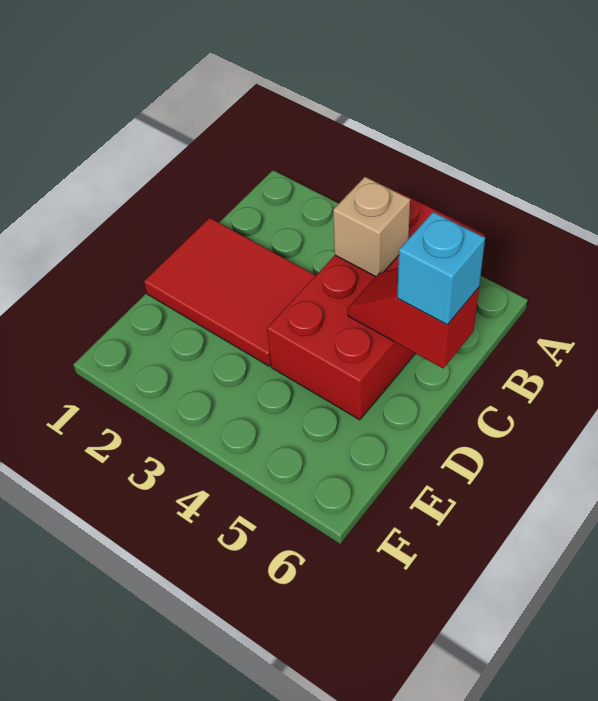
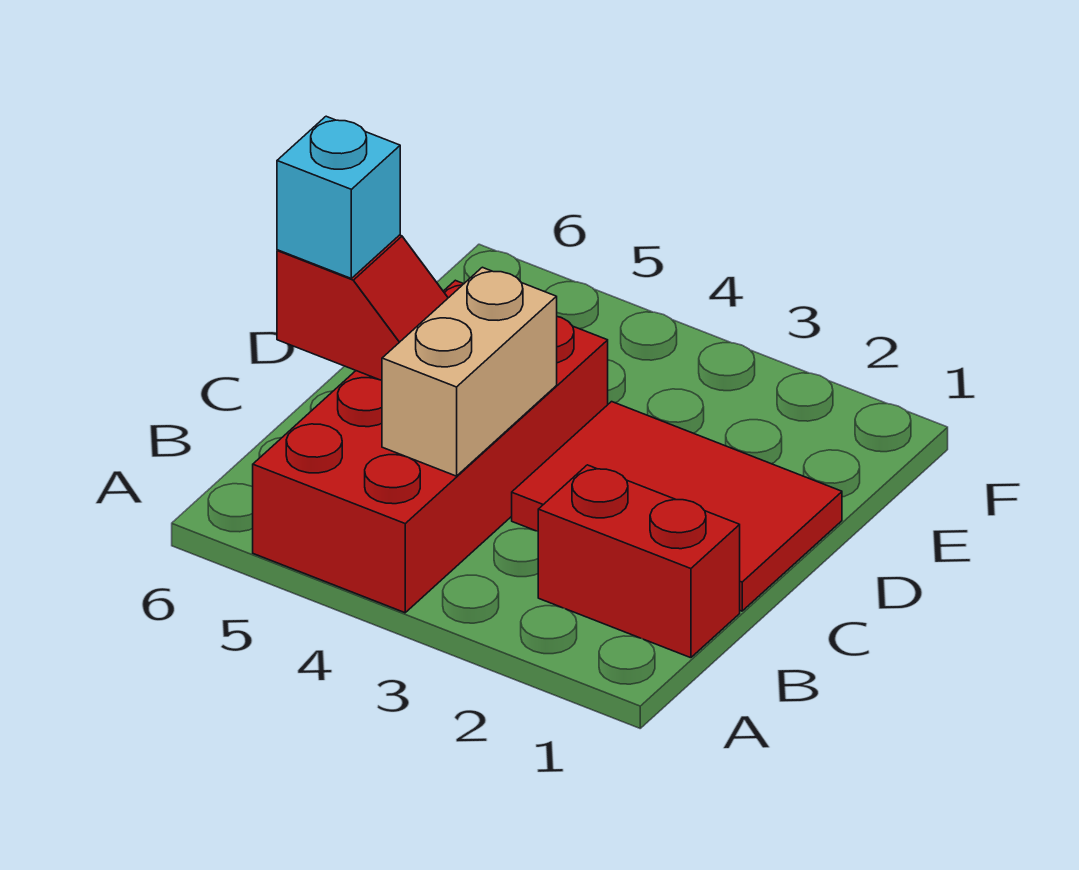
none -> red brick B1:B2 level 1
tan brick B4 level 2 -> tan brick B4:C4 level 2

